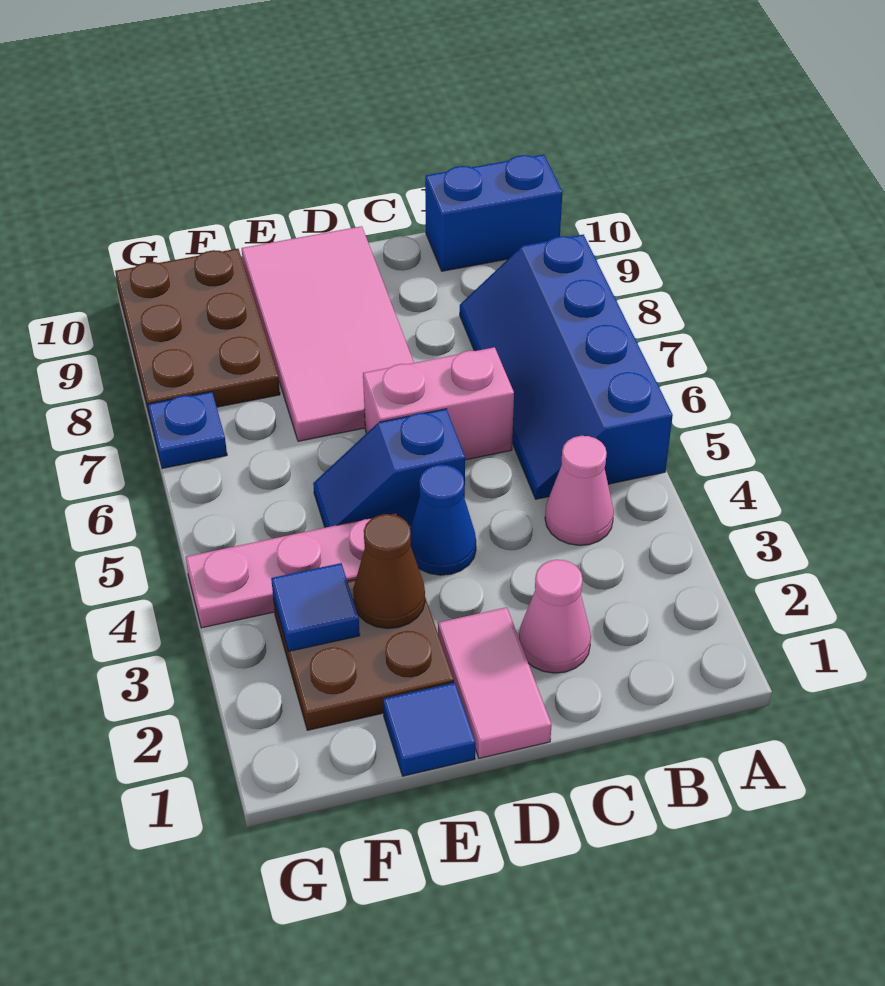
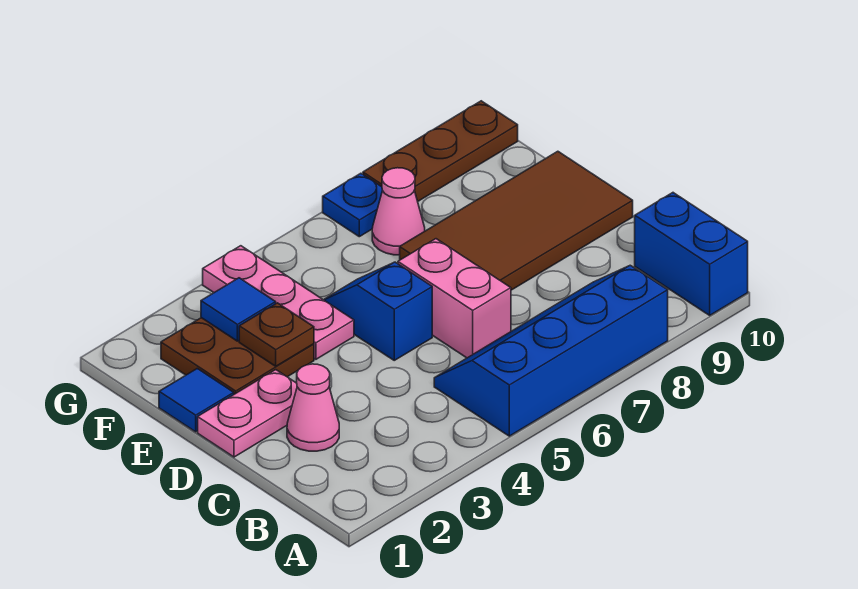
pink cone B4 level 1 -> pink cone F7 level 1
pink tile D1:D2 level 1 -> pink plate D1:D2 level 1
blue cone D4 level 1 -> none
pink tile D7:E10 level 1 -> brown tile D7:E10 level 1
brown cone E3 level 2 -> brown plate E3 level 2
brown plate F8:G10 level 1 -> brown plate G8:G10 level 1

